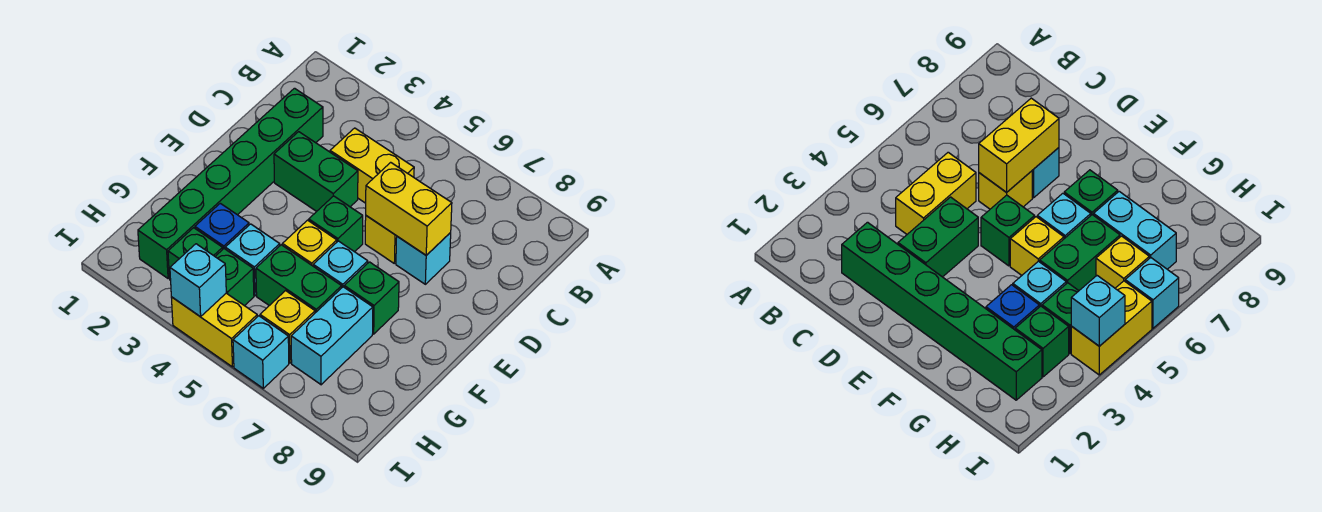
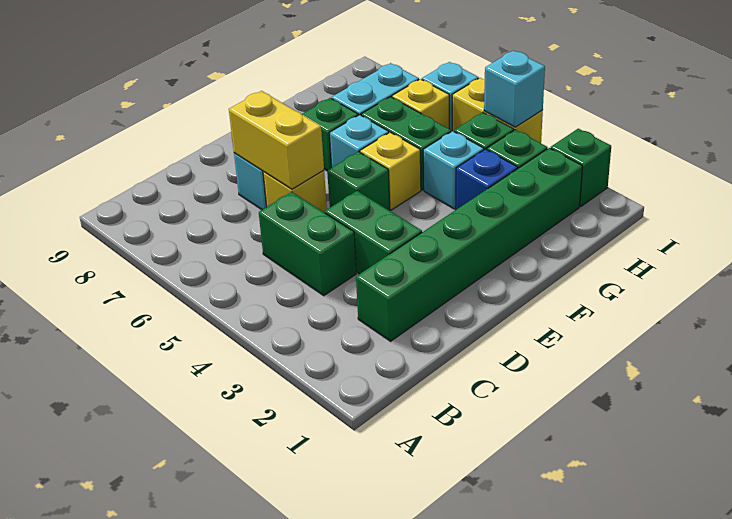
yellow brick C4:C5 level 1 -> green brick C4:C5 level 1
none -> green brick I2 level 1

